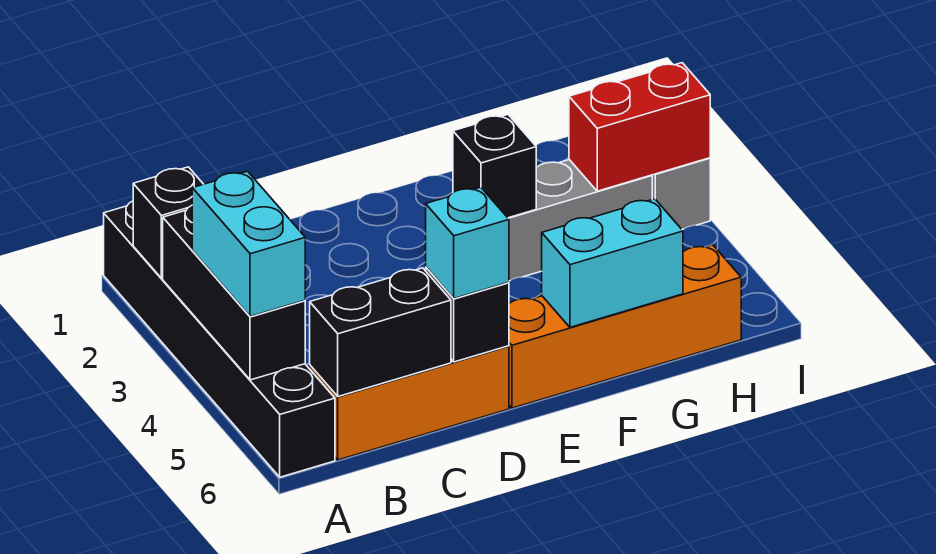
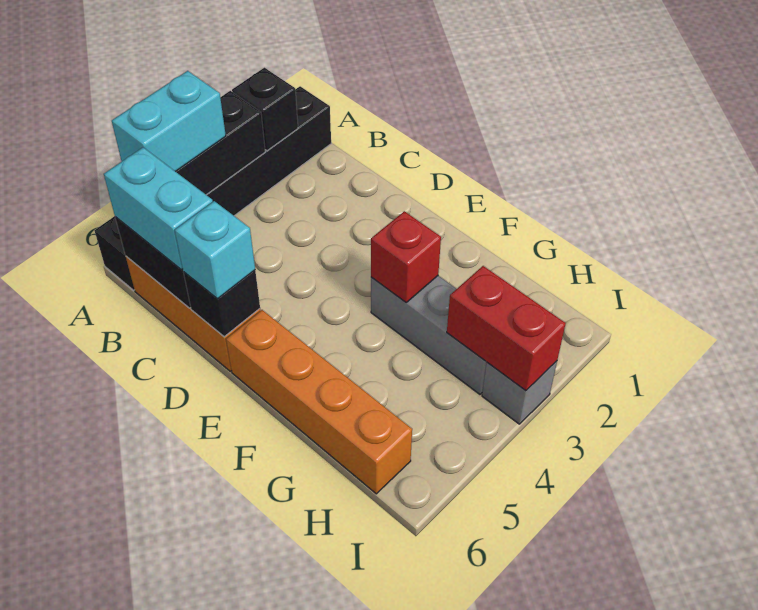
black brick F3 level 2 -> red brick F3 level 2
cyan brick F6:G6 level 2 -> cyan brick B6:C6 level 3

